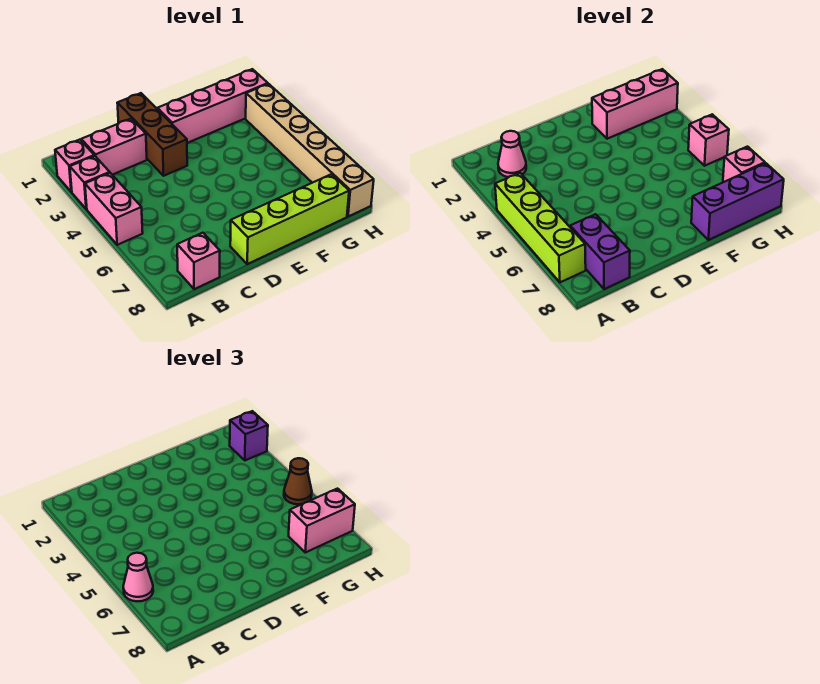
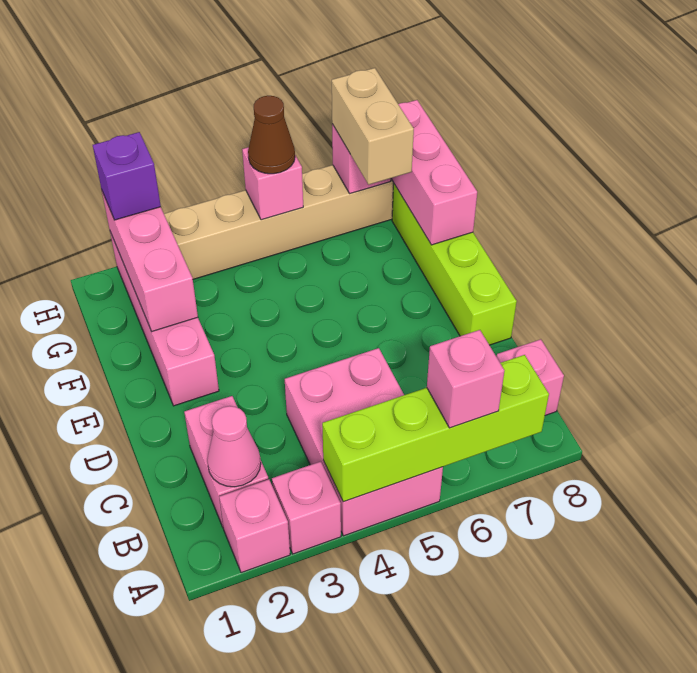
pink brick A4:A5 level 1 -> pink brick A4:C5 level 1
pink cone A6 level 3 -> pink brick A6 level 3
purple brick B7:B8 level 2 -> none
brown brick D1:D3 level 1 -> none
purple brick F8:H8 level 2 -> pink brick F8:H8 level 2
pink brick G7:H7 level 3 -> tan brick G7:H7 level 3

